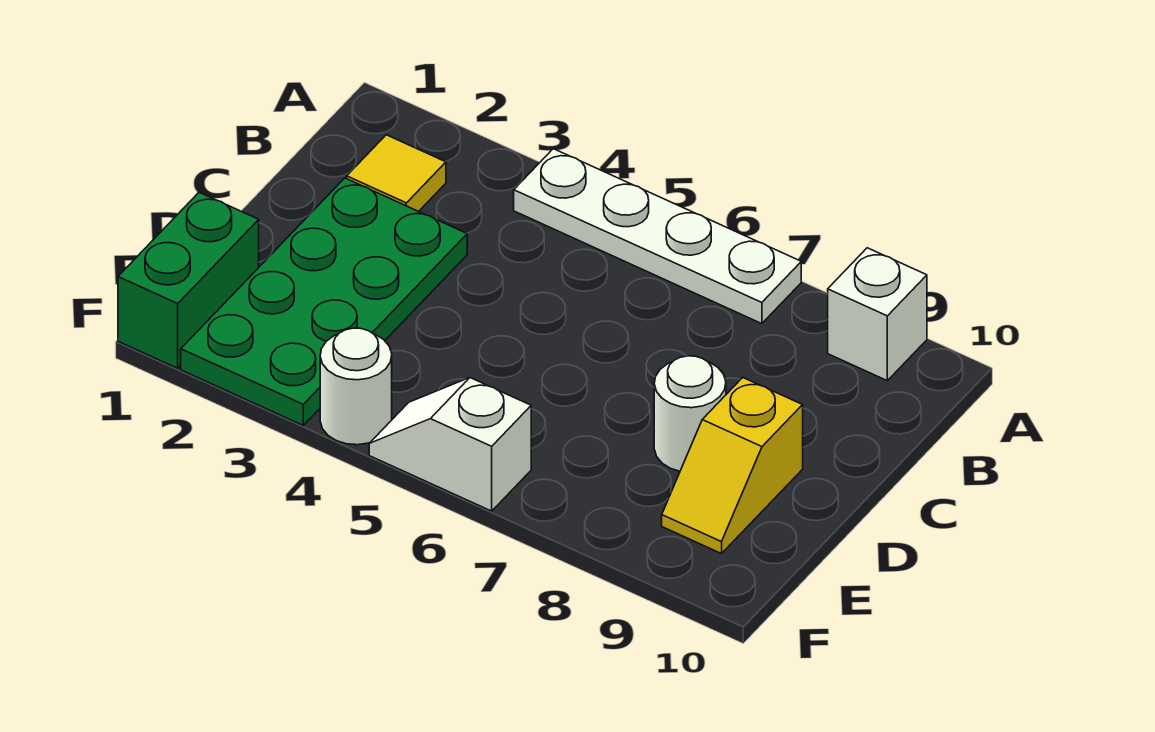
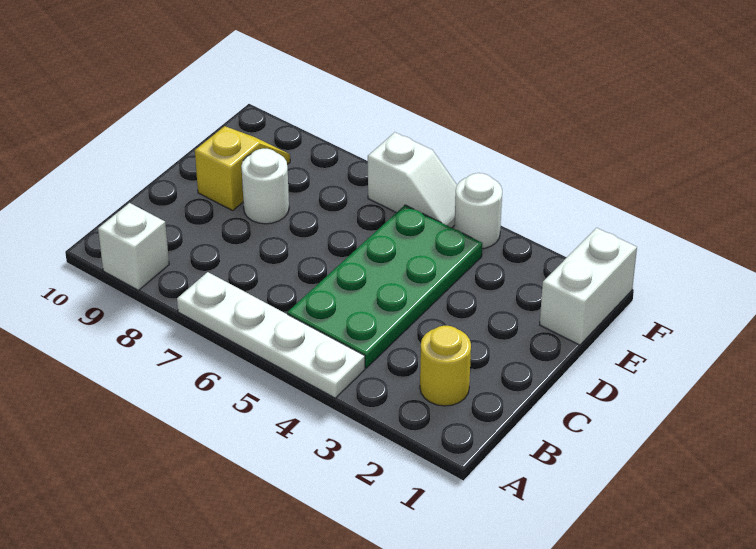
yellow tile B2 level 1 -> yellow round brick B2 level 1
green plate C2:F3 level 1 -> green plate B4:E5 level 1
green brick E1:F1 level 1 -> white brick E1:F1 level 1

